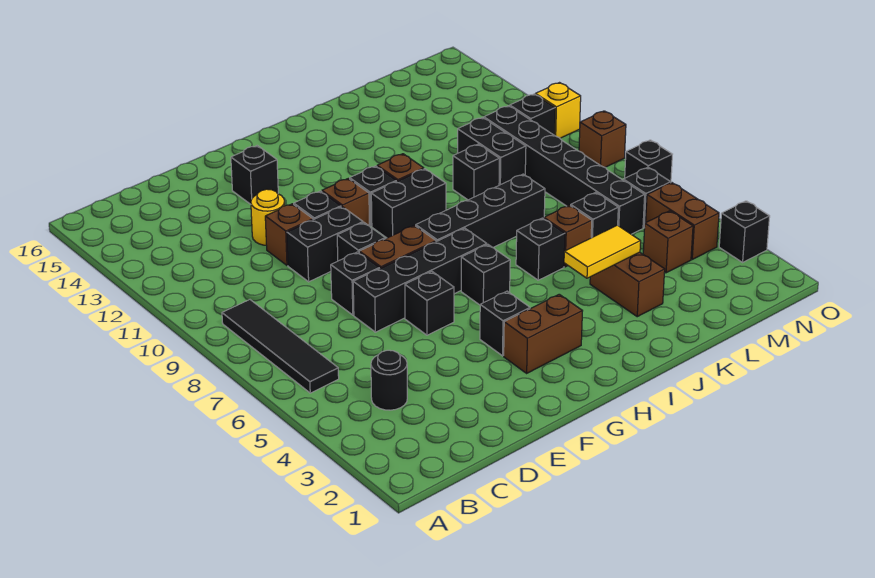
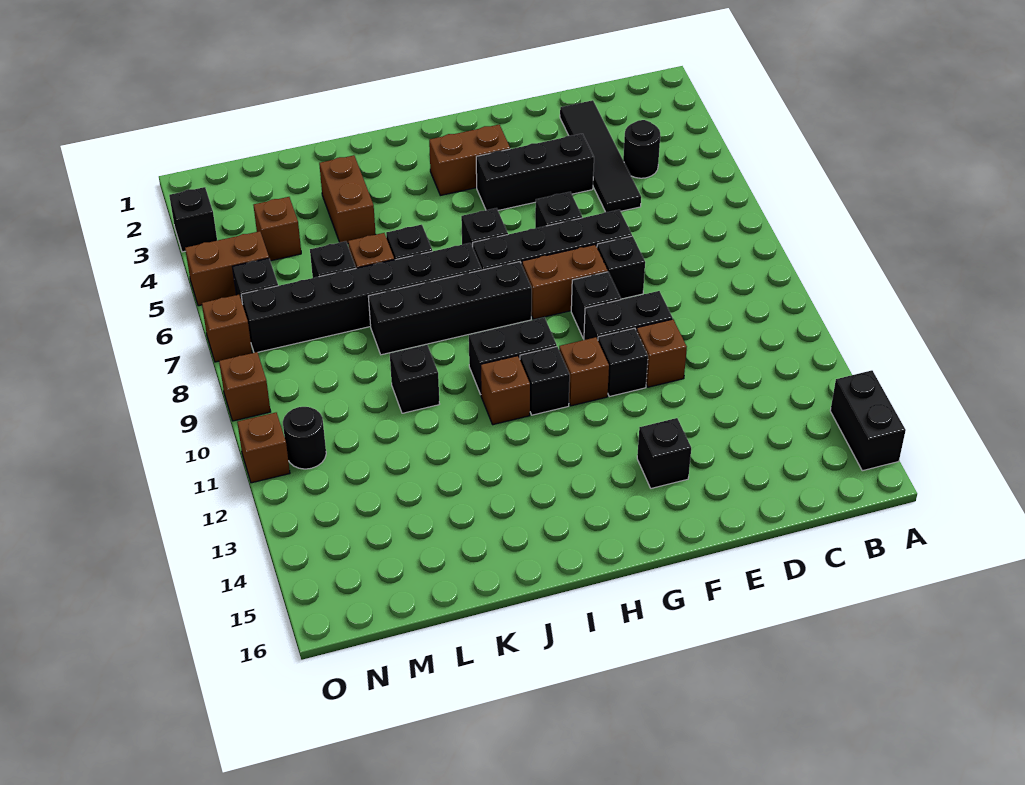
black tile B6:B9 level 1 -> black tile D2:D5 level 1
yellow round brick E12 level 1 -> none
black brick G4 level 1 -> black brick E4:G4 level 1
yellow tile J4:K4 level 2 -> none
black brick L10:L11 level 1 -> black brick A14:A15 level 1
black brick M6:M11 level 1 -> black brick I7:N7 level 1
brown brick N4:N5 level 1 -> brown brick N5:O5 level 1
black brick N11 level 1 -> black round brick N11 level 1
black brick O7 level 1 -> brown brick O7 level 1
yellow brick O11 level 1 -> brown brick O11 level 1

